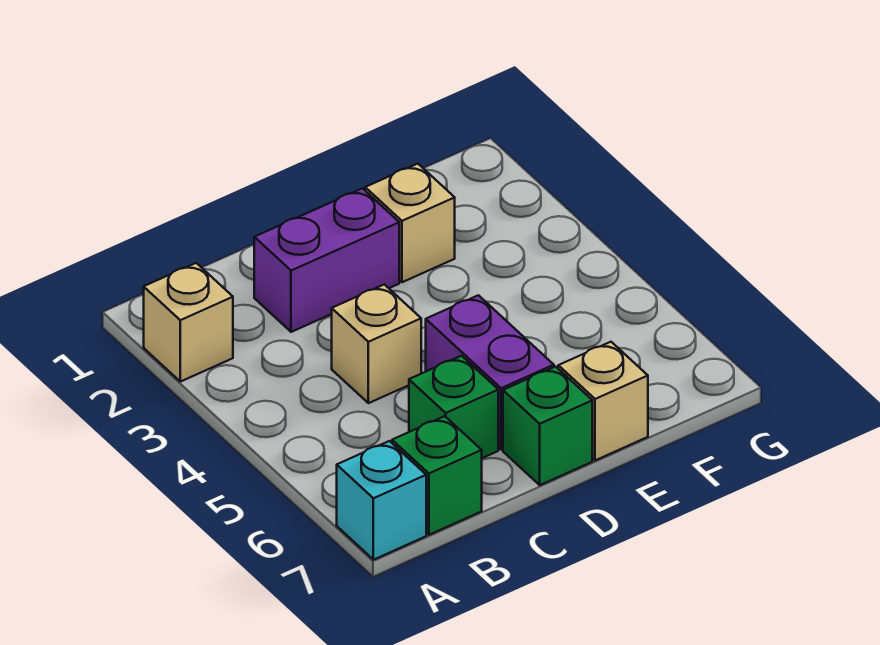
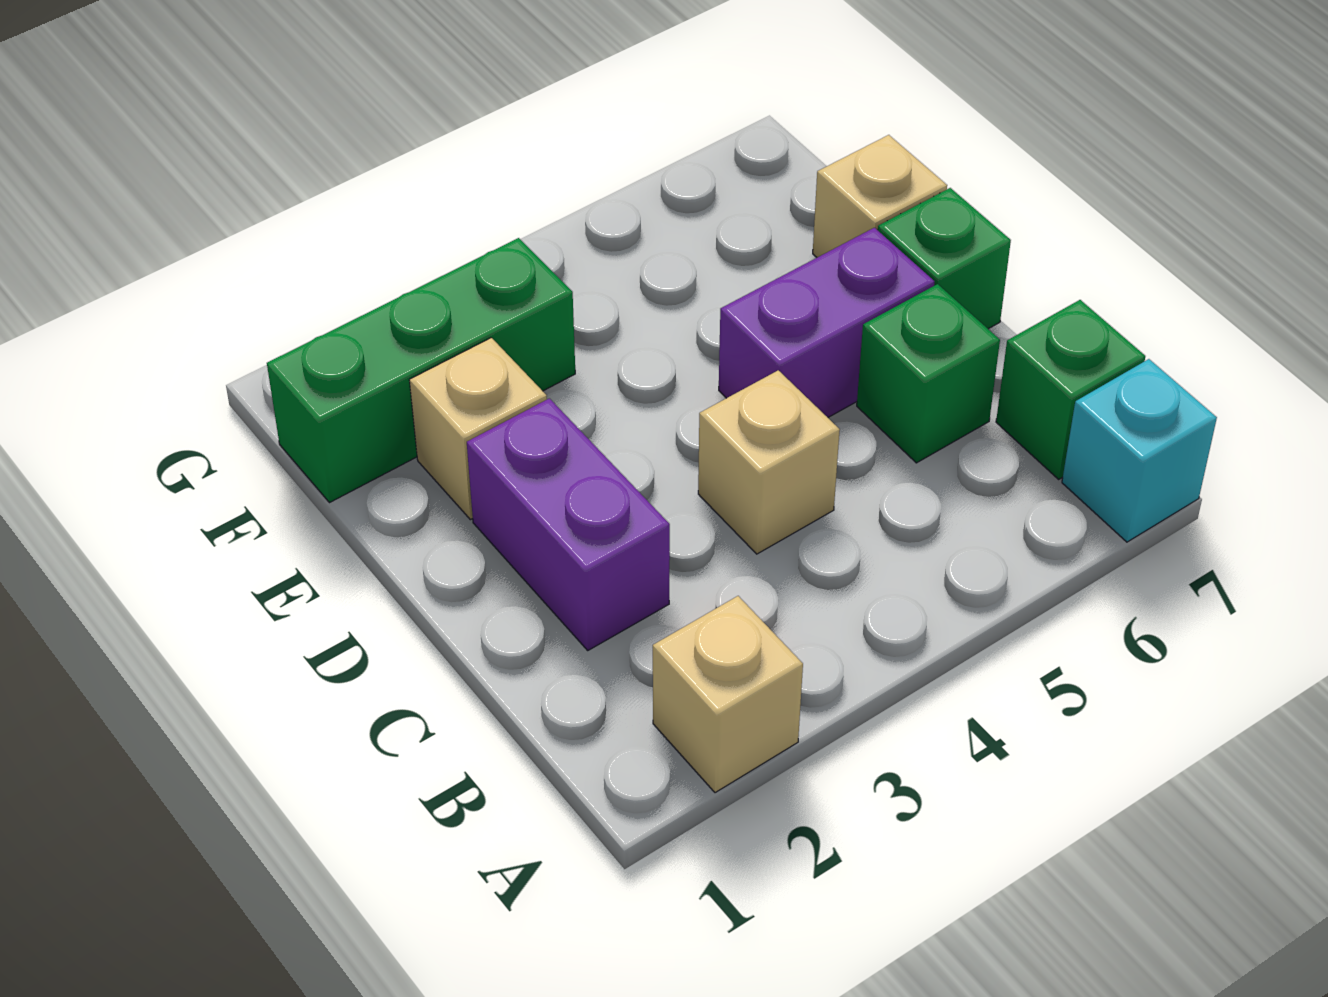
none -> green brick F1:F3 level 1

